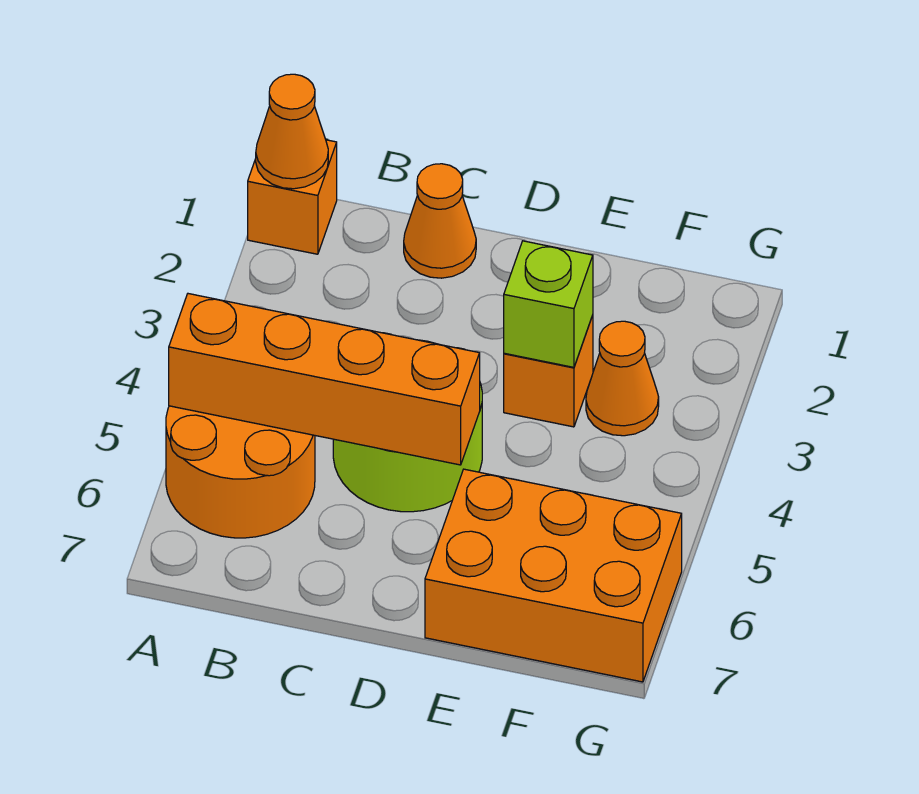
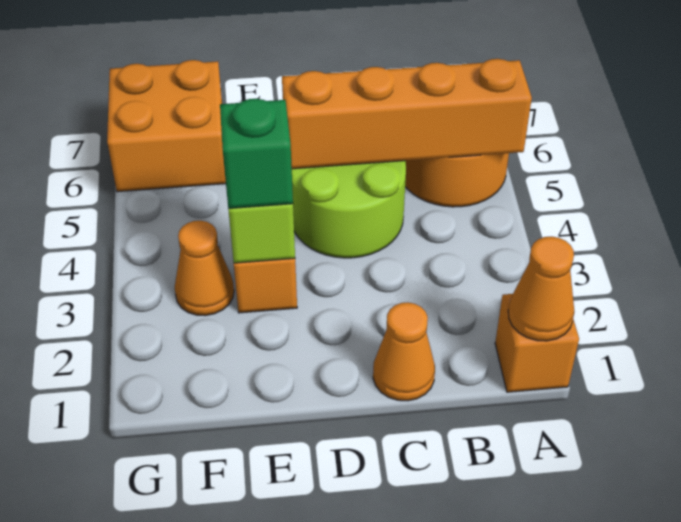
none -> green brick E3 level 3
orange brick E6:G7 level 1 -> orange brick F6:G7 level 1

